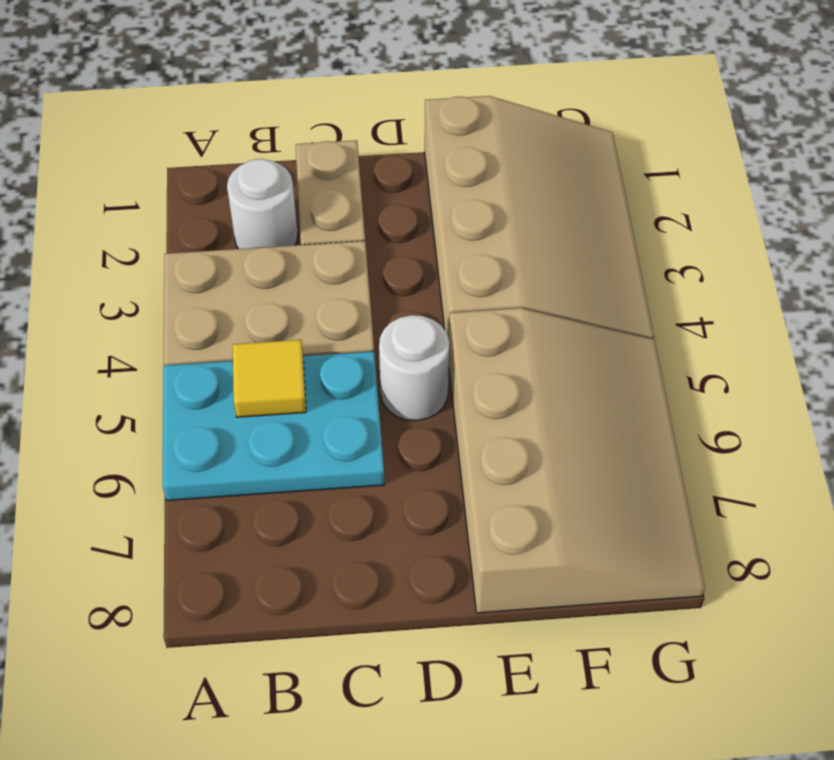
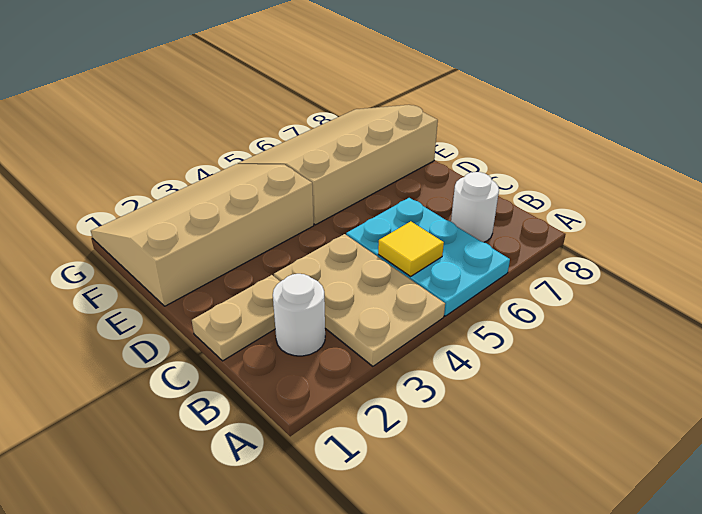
white round brick D5 level 1 -> white round brick B7 level 1

